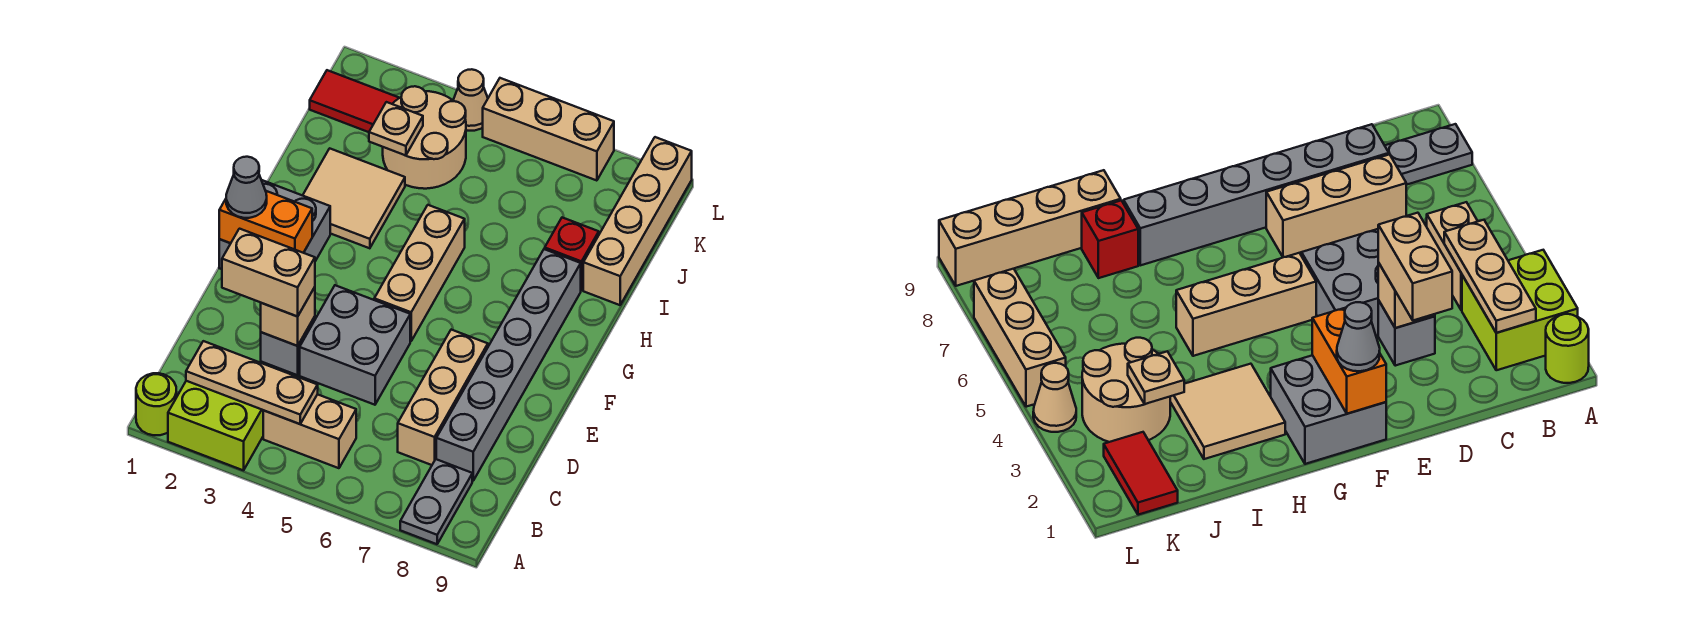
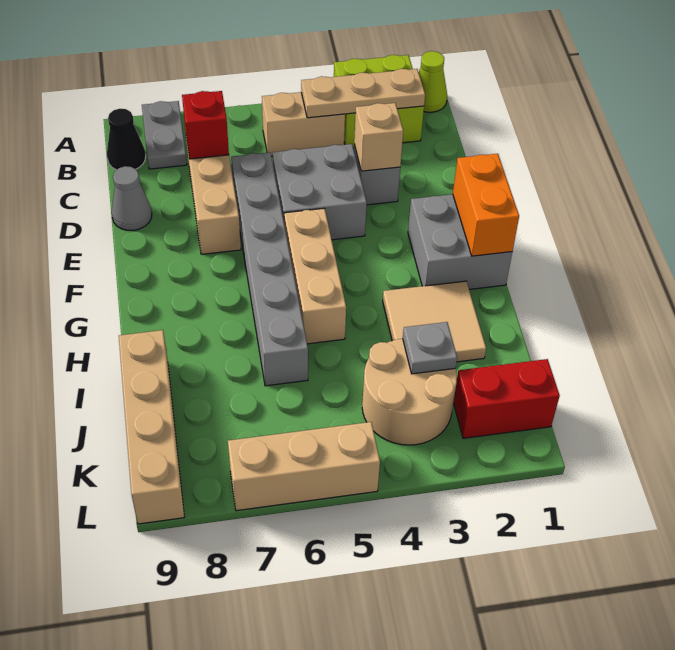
lime round brick A1 level 1 -> lime cone A1 level 1
none -> black cone B9 level 1
grey brick C8:H8 level 1 -> grey brick D6:I6 level 1
tan brick D2:D3 level 3 -> none
orange brick F1:F2 level 2 -> orange brick F1:G1 level 2
grey cone F1 level 3 -> grey cone D9 level 1
red brick I8 level 1 -> red brick C7 level 2
tan plate J3 level 2 -> grey plate J3 level 2
red tile K1:K2 level 1 -> red brick K1:K2 level 1
tan cone L4 level 1 -> none

